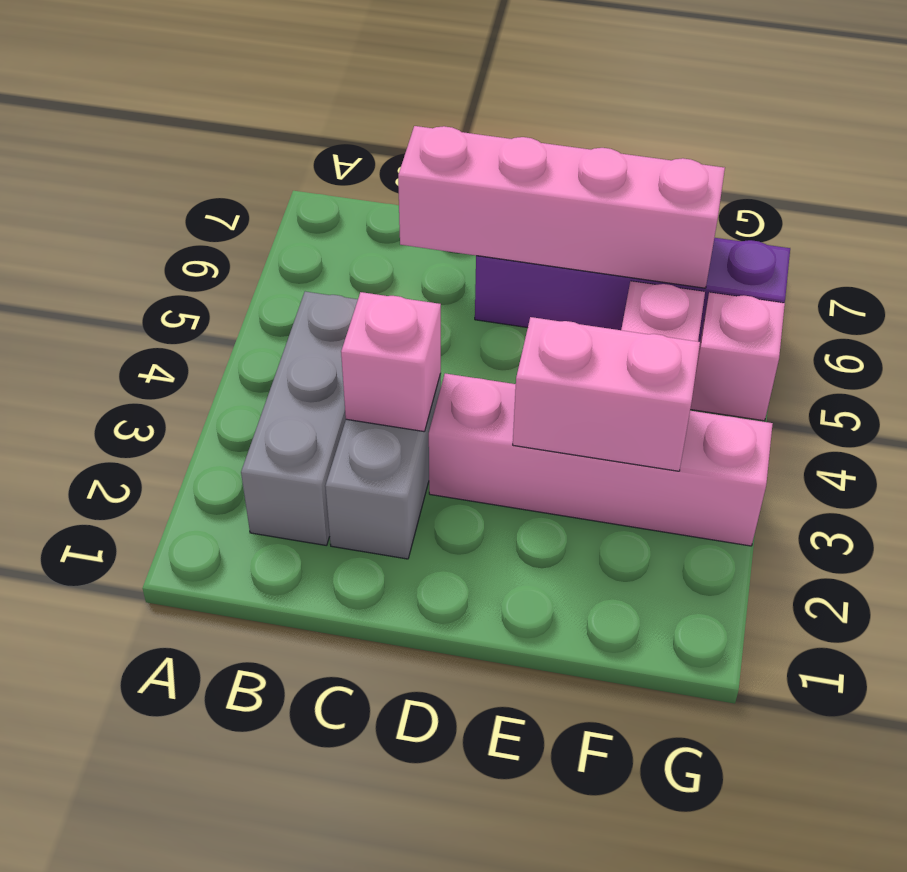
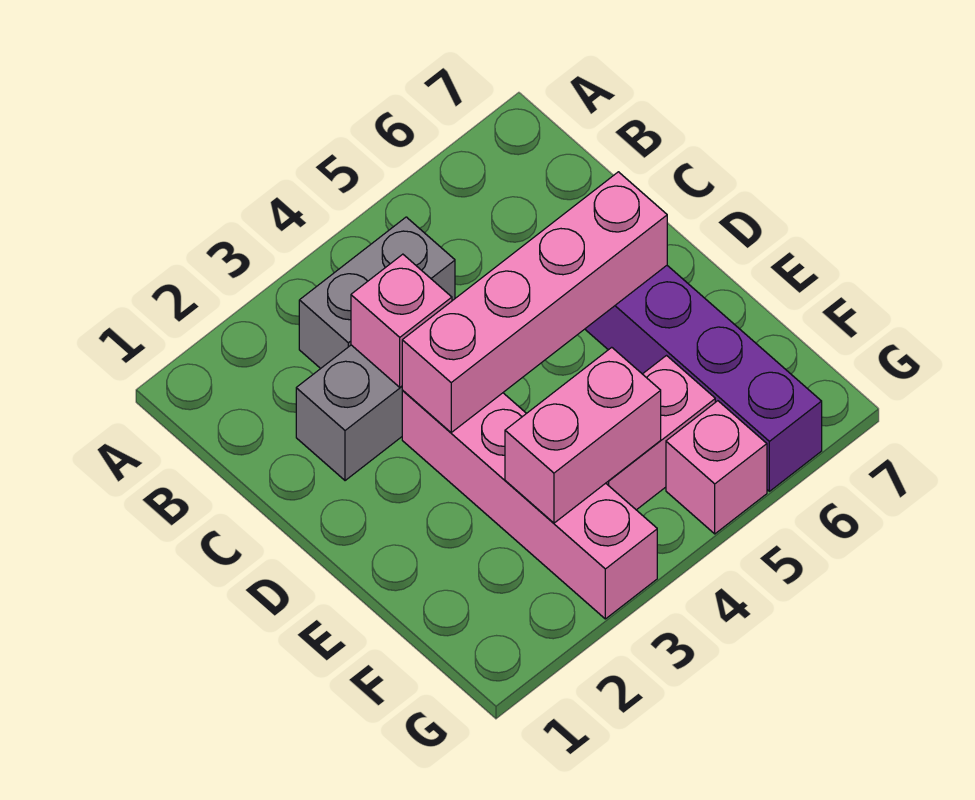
grey brick B2:B4 level 1 -> grey brick B3:B4 level 1
pink brick C6:F6 level 2 -> pink brick D3:D6 level 2
pink brick E3:F3 level 2 -> pink brick F3:F4 level 2

